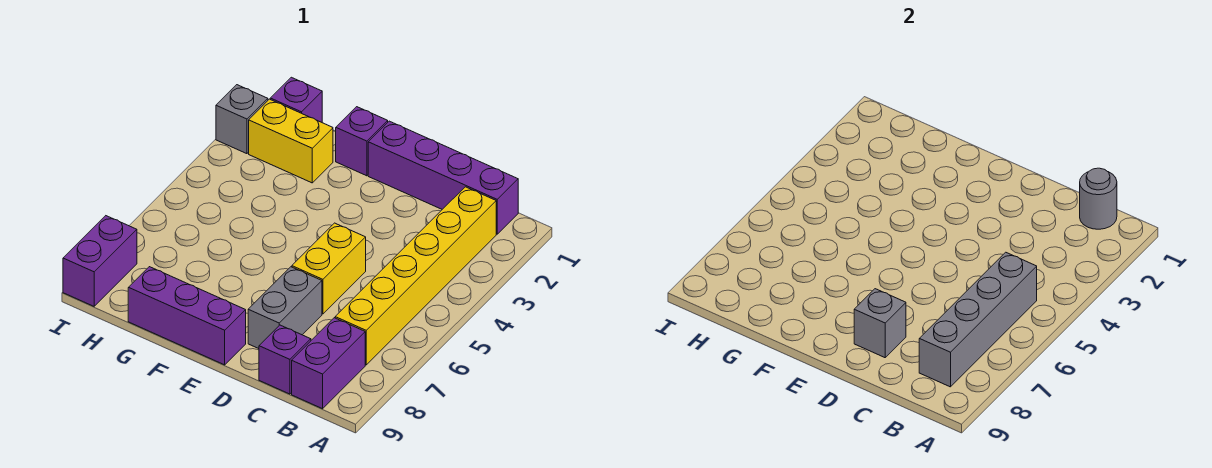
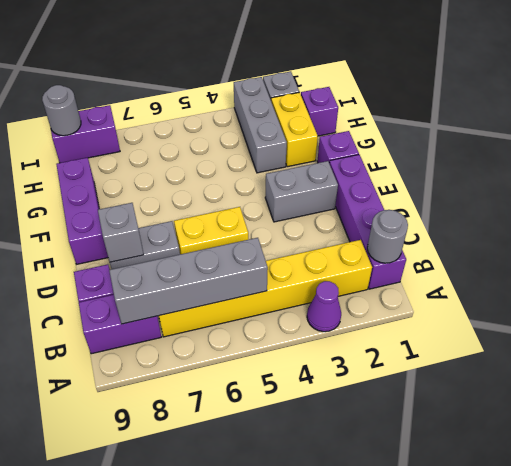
none -> purple cone A3 level 1
none -> grey brick E2:E3 level 1
none -> grey brick G3:I3 level 1
none -> grey round brick I9 level 2

